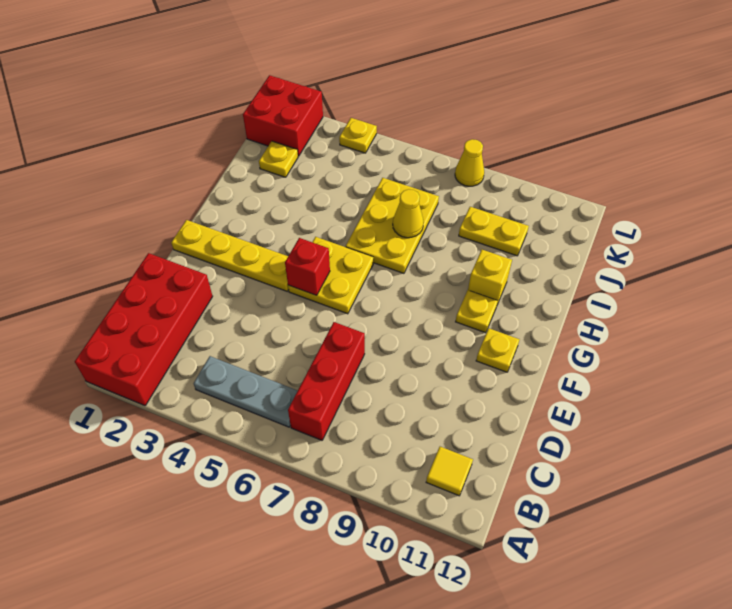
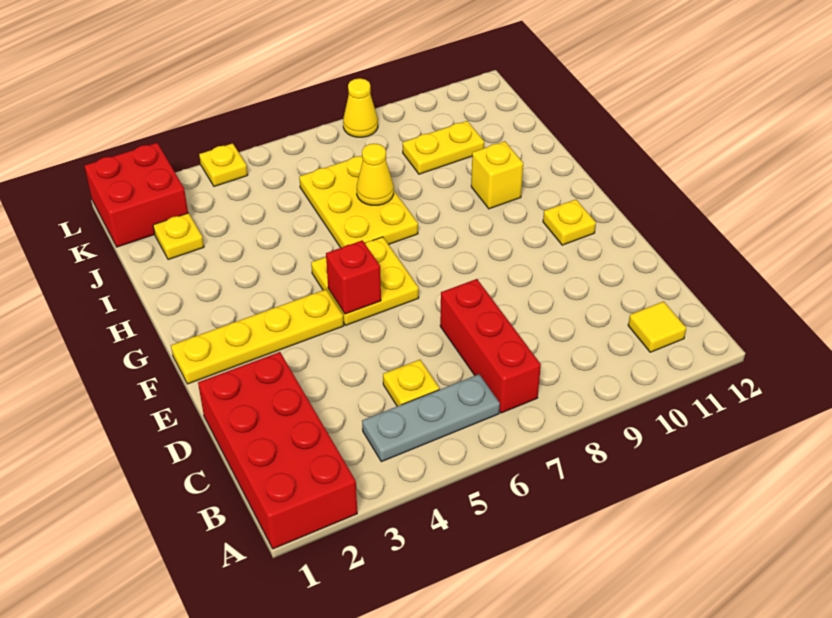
yellow plate G10 level 1 -> yellow plate C5 level 1

